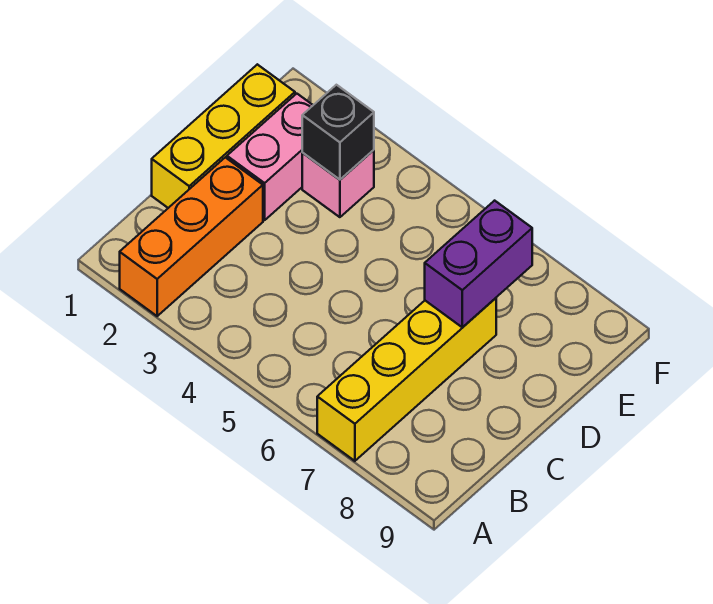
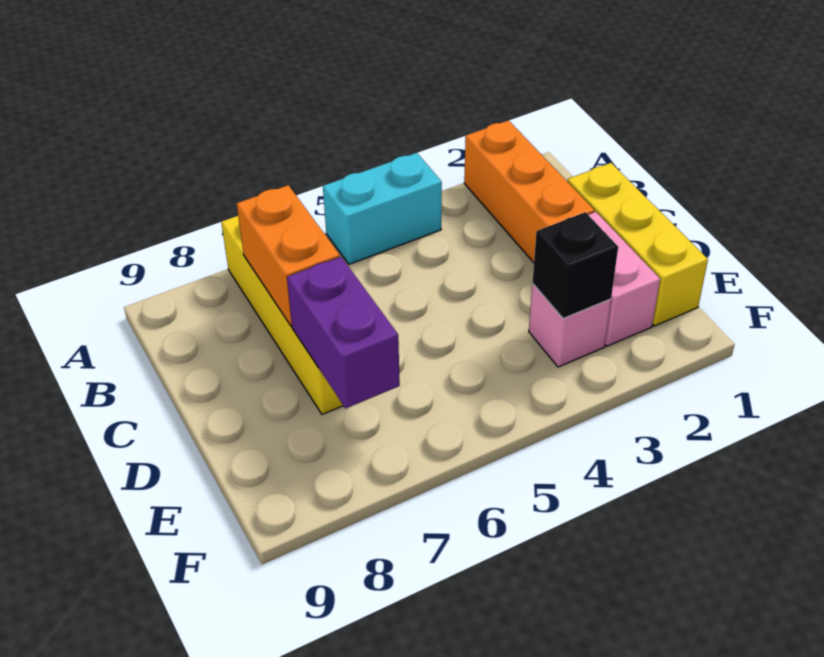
none -> cyan brick A4:A5 level 1
none -> orange brick B7:C7 level 2

